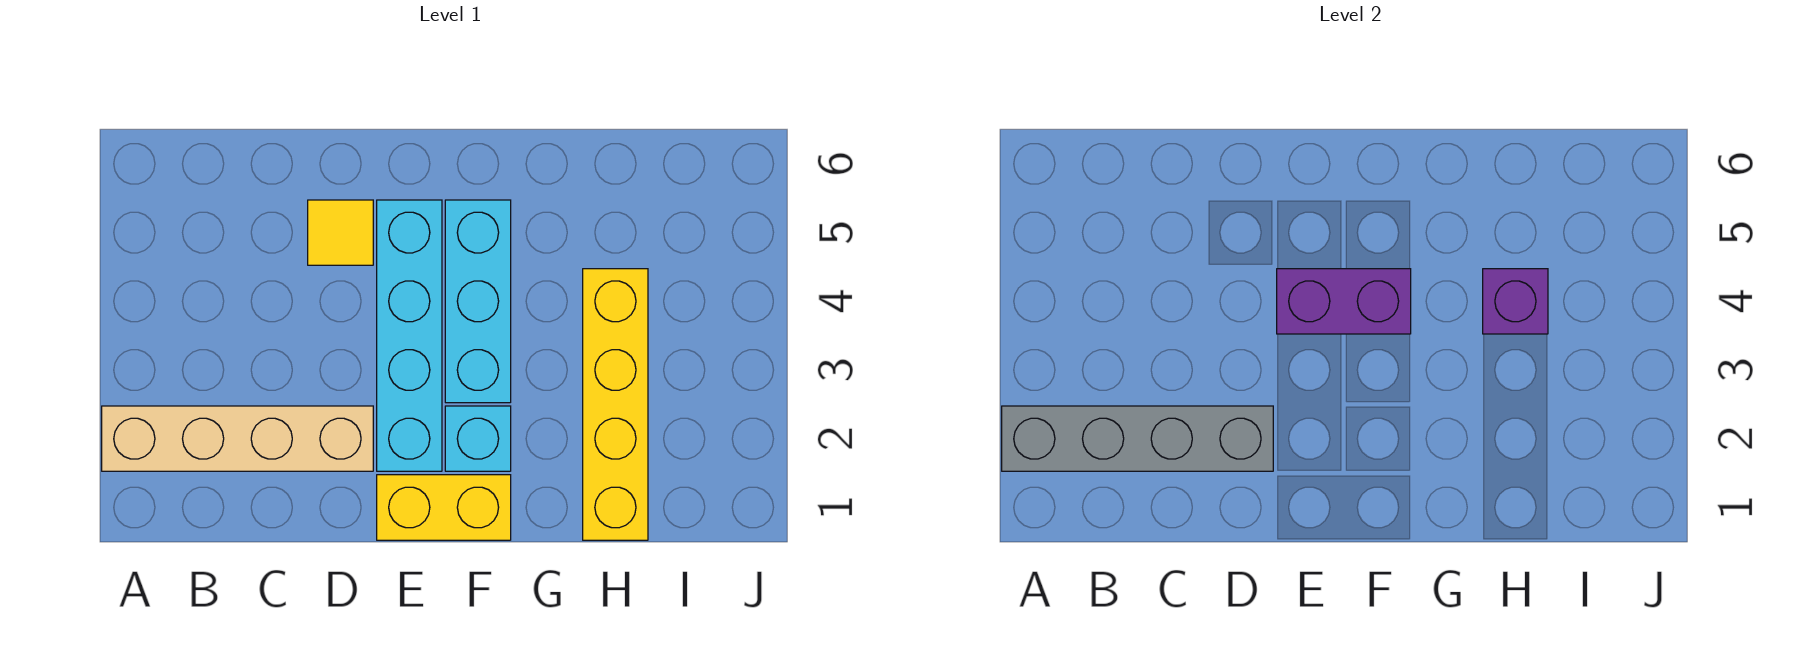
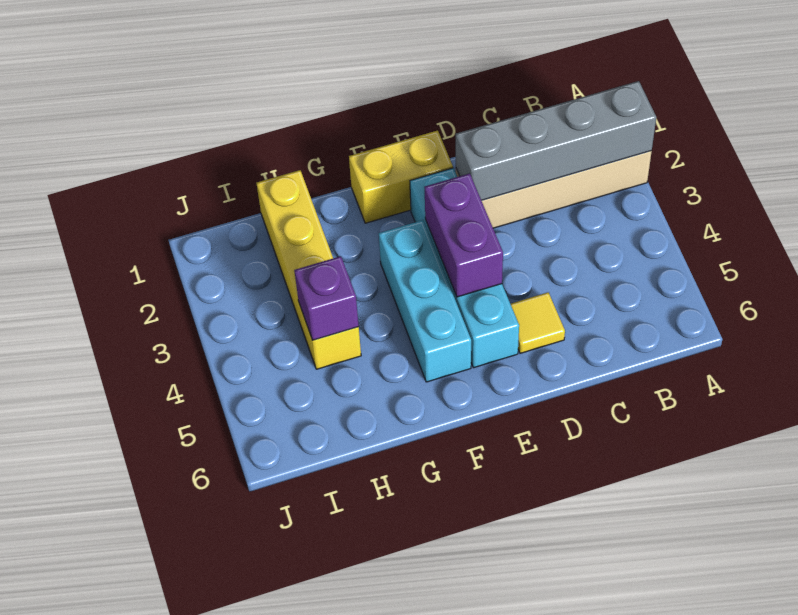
purple brick E4:F4 level 2 -> purple brick E3:E4 level 2
cyan brick F2 level 1 -> none

